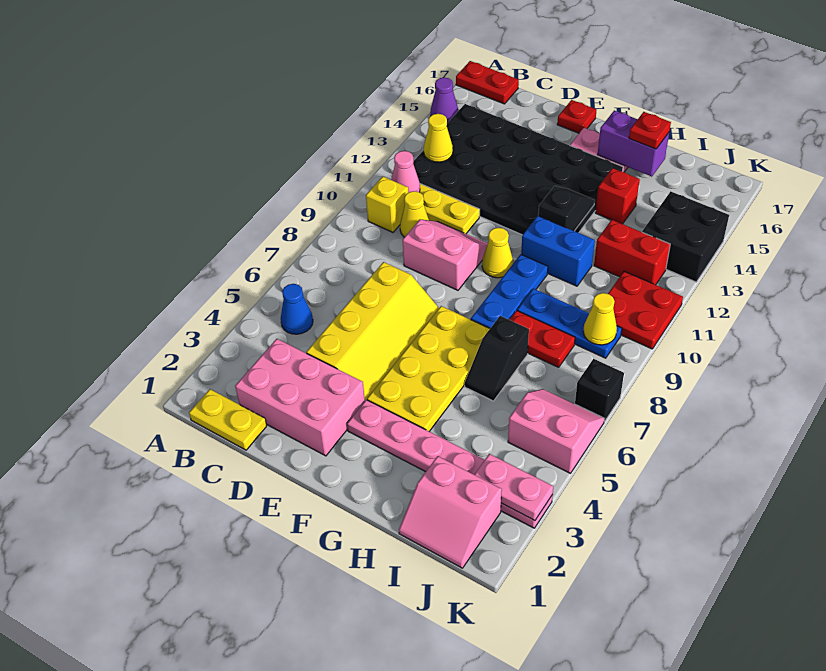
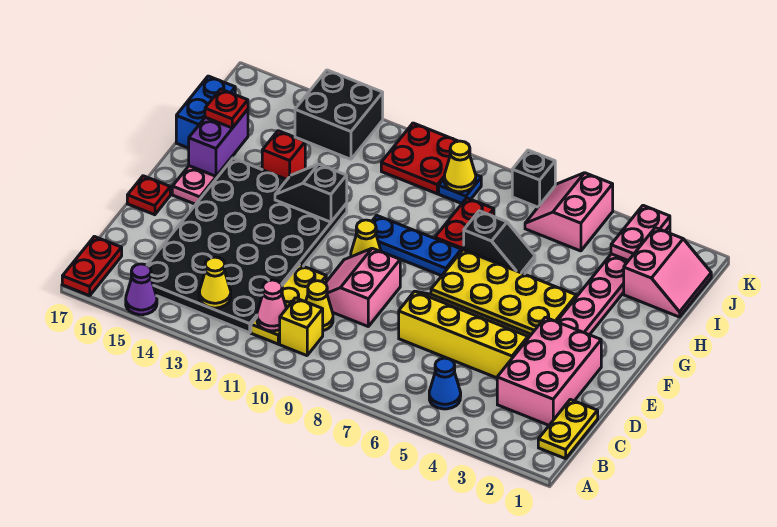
blue brick G11:H11 level 1 -> blue brick H17:I17 level 1
blue plate H9:J9 level 1 -> blue plate J9 level 1
red brick I12:J12 level 1 -> none

